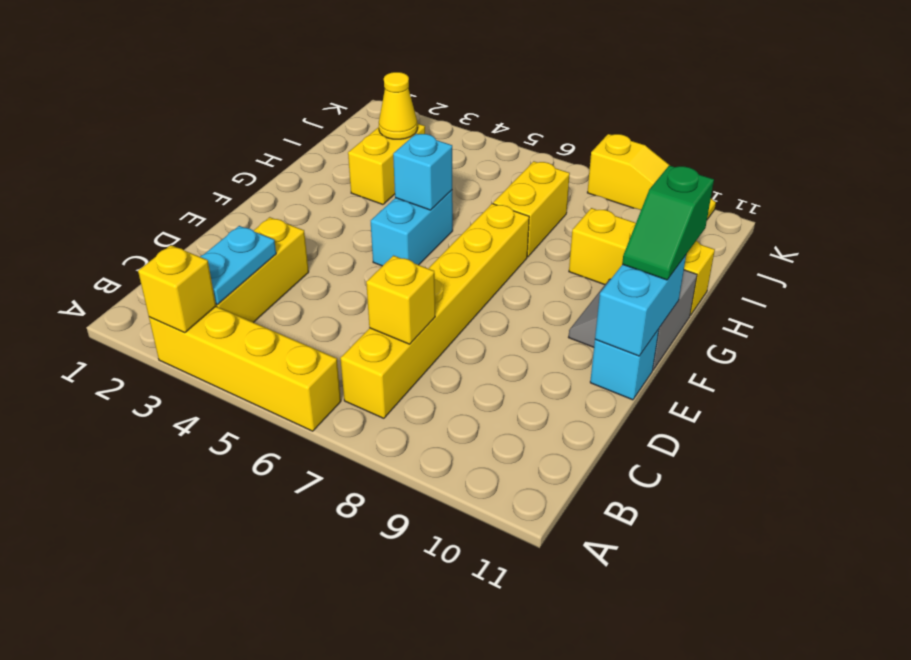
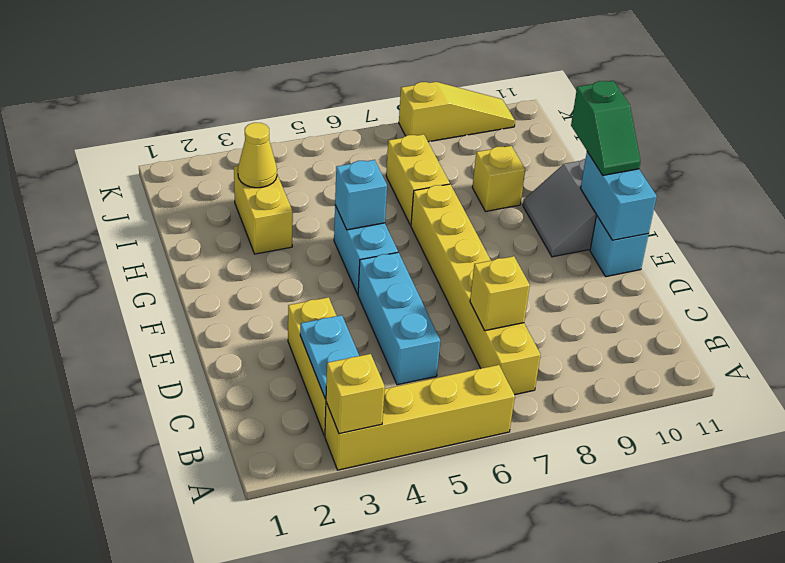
none -> cyan brick C5:E5 level 1
yellow brick H9:H11 level 1 -> yellow brick H9 level 1

